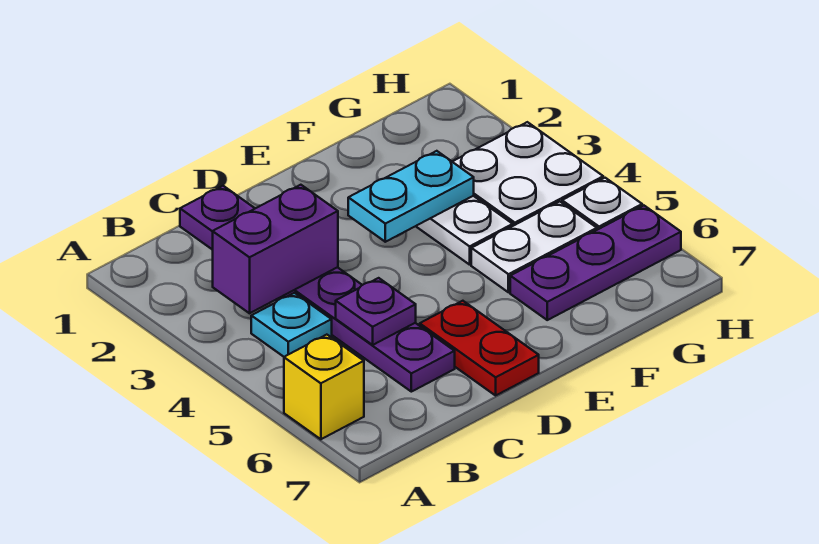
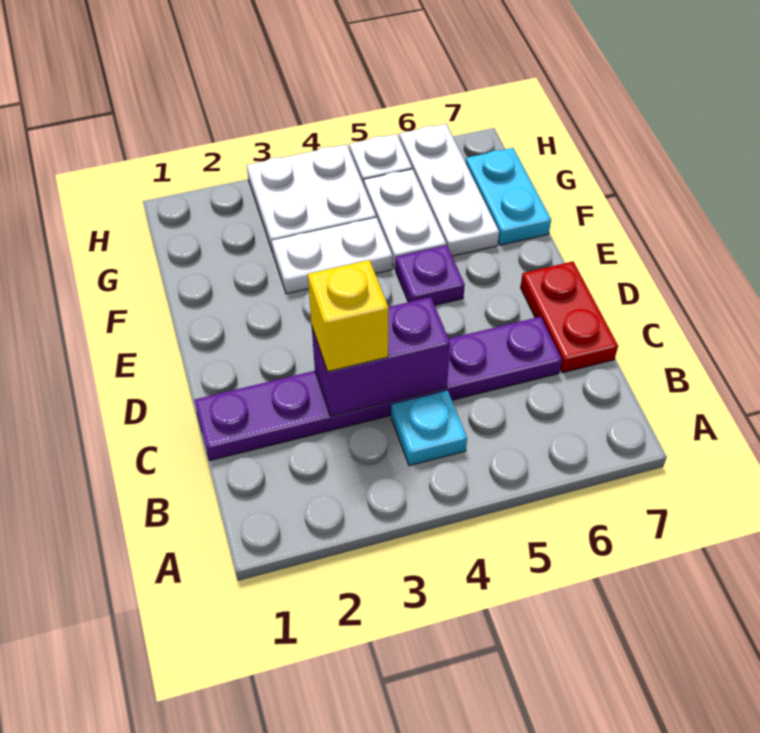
yellow brick A6 level 1 -> yellow brick C3 level 3
purple brick B3:C3 level 2 -> purple brick C3:C4 level 2
purple plate C5 level 2 -> purple plate E5 level 1
red plate D6:D7 level 1 -> red plate C7:D7 level 1
cyan plate E3:F3 level 2 -> cyan plate F7:G7 level 1
purple plate F6:H6 level 1 -> white plate F6:H6 level 1

